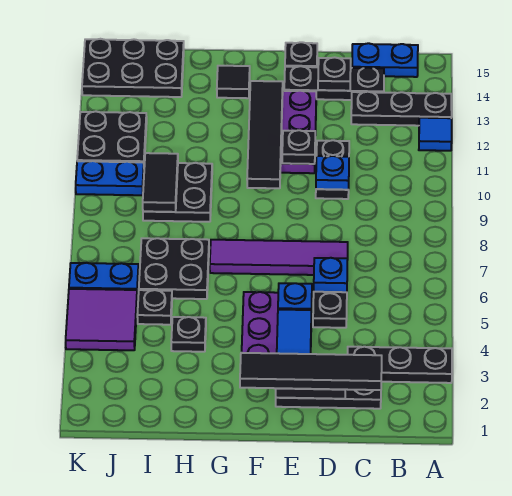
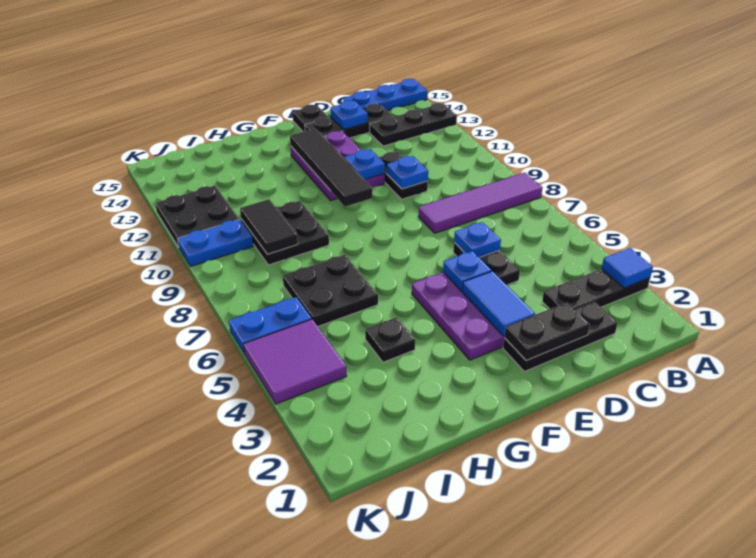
blue tile A12 level 1 -> blue tile A3 level 2
blue plate B15:C15 level 1 -> blue plate A15:C15 level 1
black tile C2:F2 level 3 -> none
purple tile D7:G7 level 1 -> purple tile A8:D8 level 1
black plate D14 level 2 -> blue plate D14 level 2
black plate E11 level 2 -> blue plate E11 level 2
black tile G14 level 1 -> none
black plate I5 level 1 -> none
black plate I14:K15 level 1 -> none

